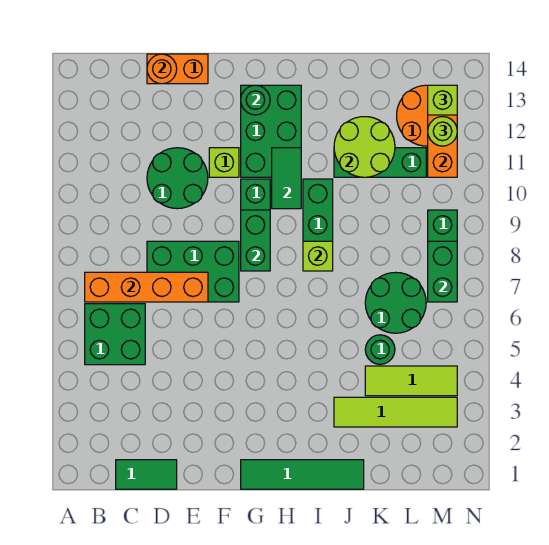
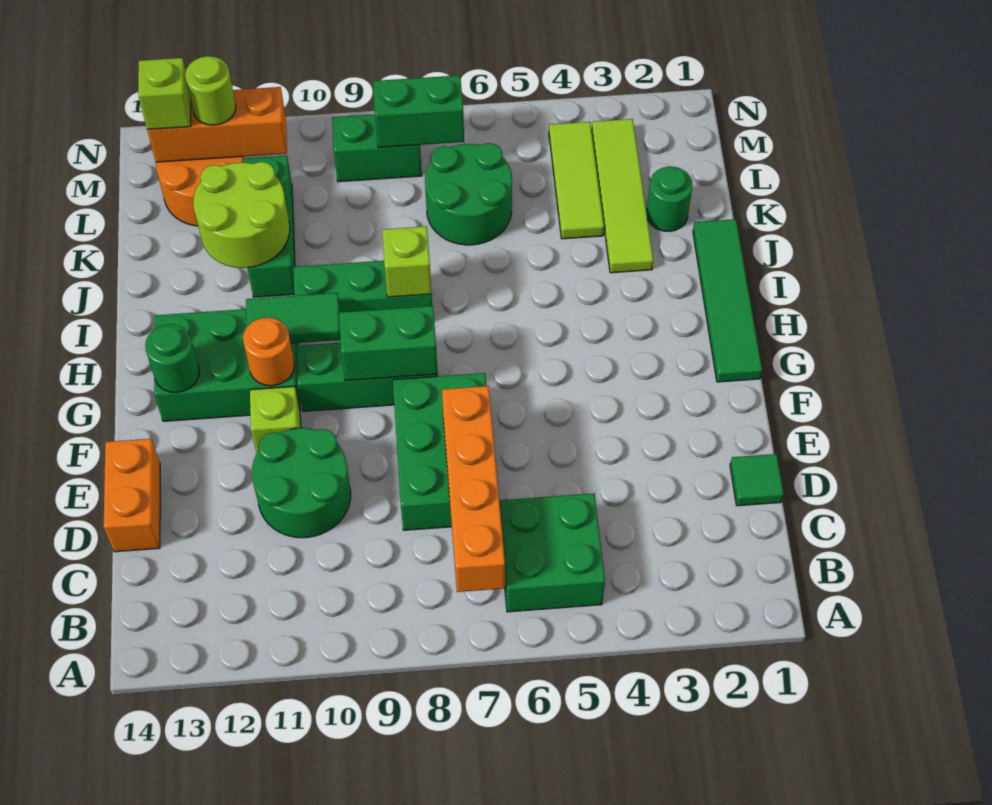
green tile C1:D1 level 1 -> green tile D1 level 1
orange round brick D14 level 2 -> orange round brick G11 level 2
green round brick K5 level 1 -> green round brick K2 level 1

